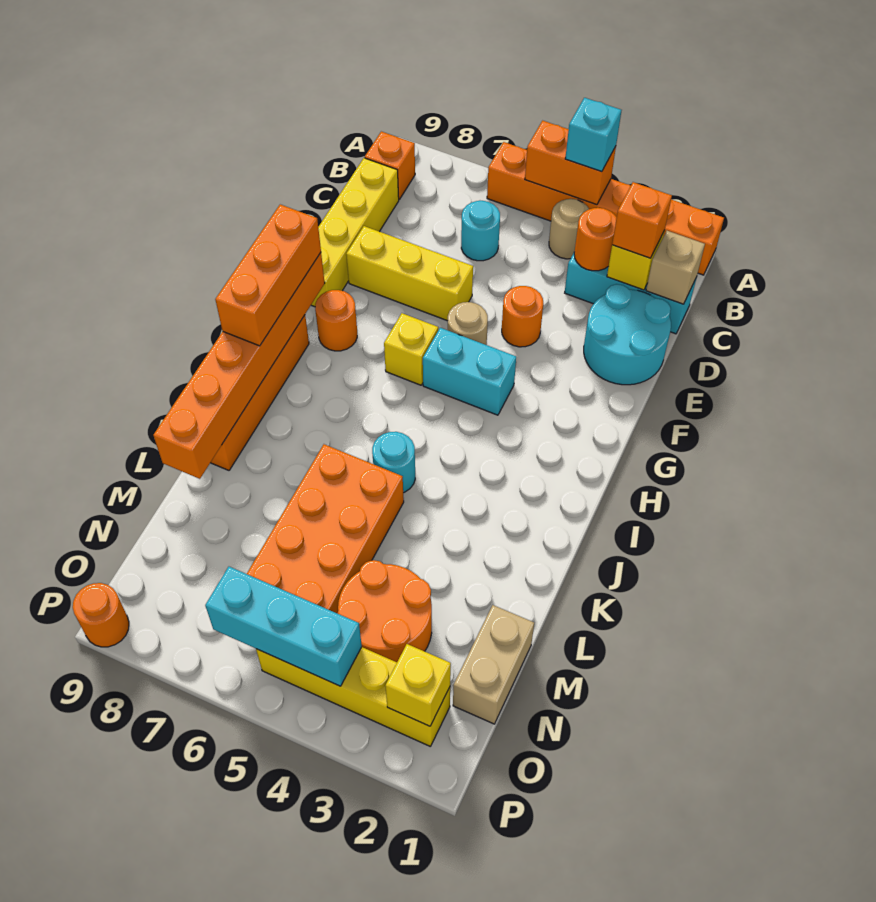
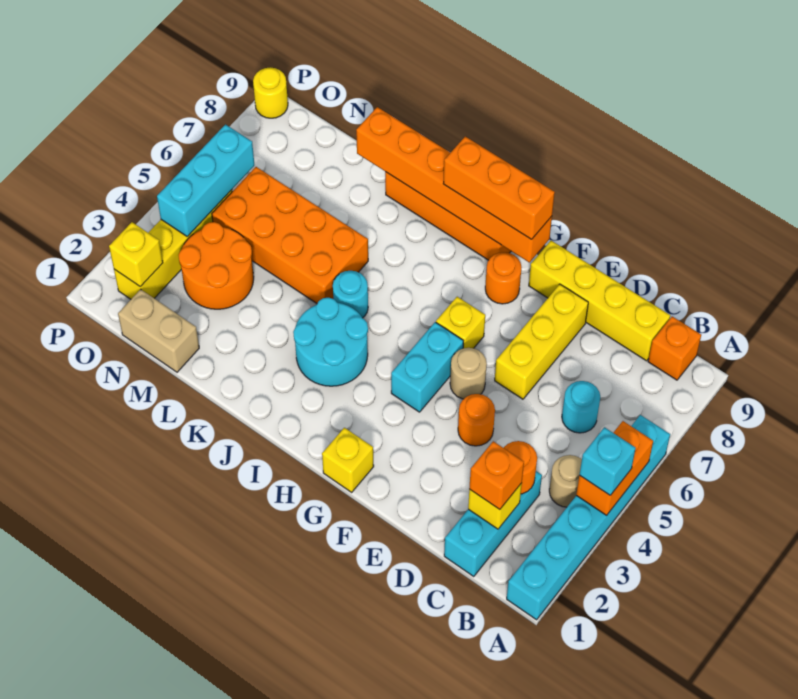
orange brick A1:A6 level 1 -> cyan brick A1:A6 level 1
tan brick C1 level 2 -> none
cyan round brick D1:E2 level 1 -> cyan round brick I3:J4 level 1
none -> yellow brick G1 level 1
orange round brick P9 level 1 -> yellow round brick P9 level 1

